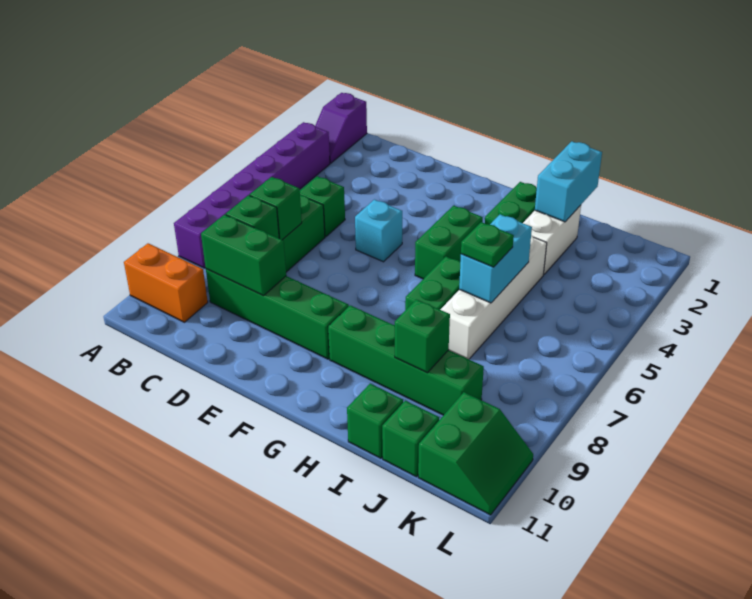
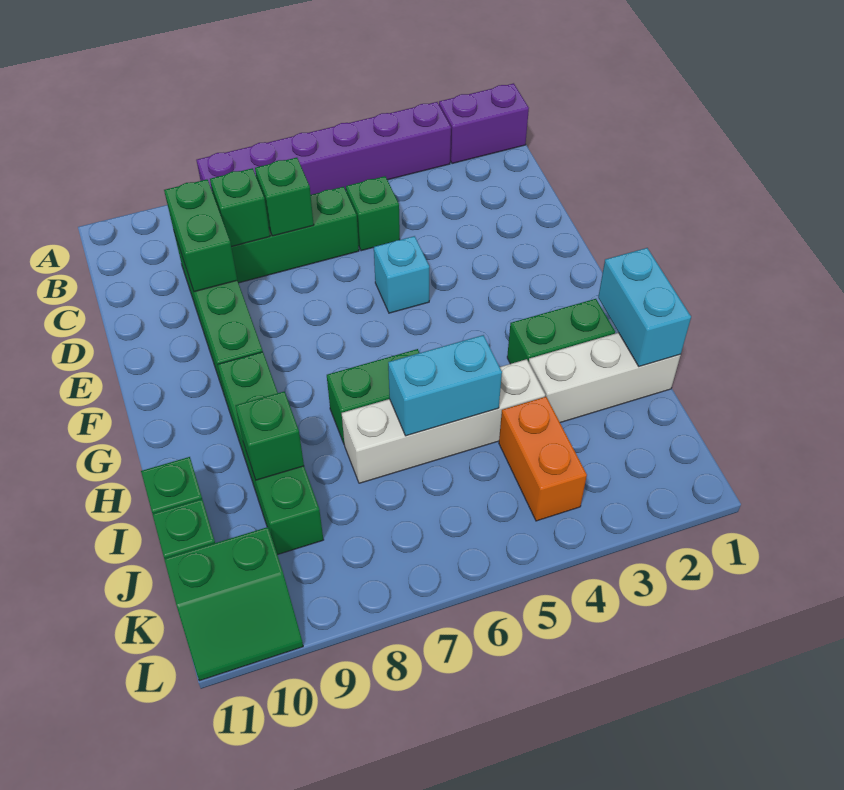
purple slope A1:A2 level 1 top 1 -> purple brick A1:A2 level 1
orange brick A10:B10 level 1 -> orange brick J4:K4 level 1
green brick G4:G5 level 1 -> none
cyan brick I1:I2 level 2 -> cyan brick H1:I1 level 2
white brick I2:I3 level 1 -> white brick I1:I3 level 1
green plate I6 level 3 -> none

